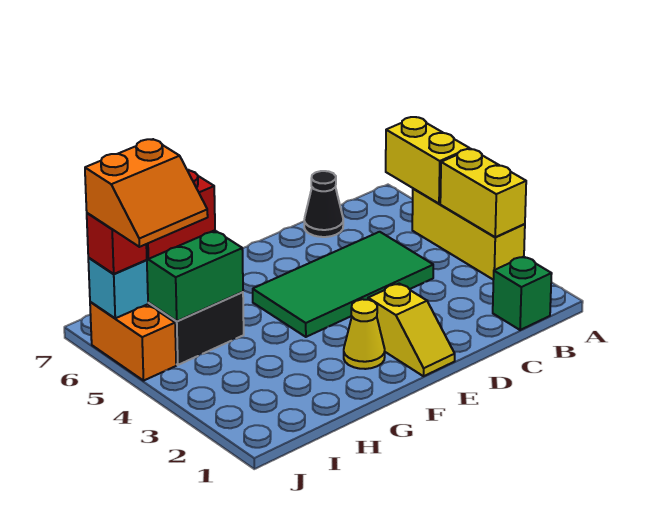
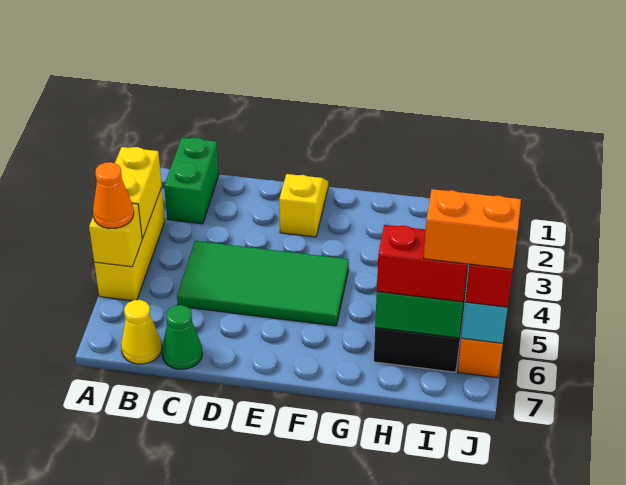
yellow brick A5:A6 level 2 -> yellow brick A5 level 2
none -> orange cone A5 level 3
green brick B1 level 1 -> green brick B1:B2 level 1
black cone C7 level 1 -> green cone C7 level 1
yellow cone F2 level 1 -> yellow cone B7 level 1

